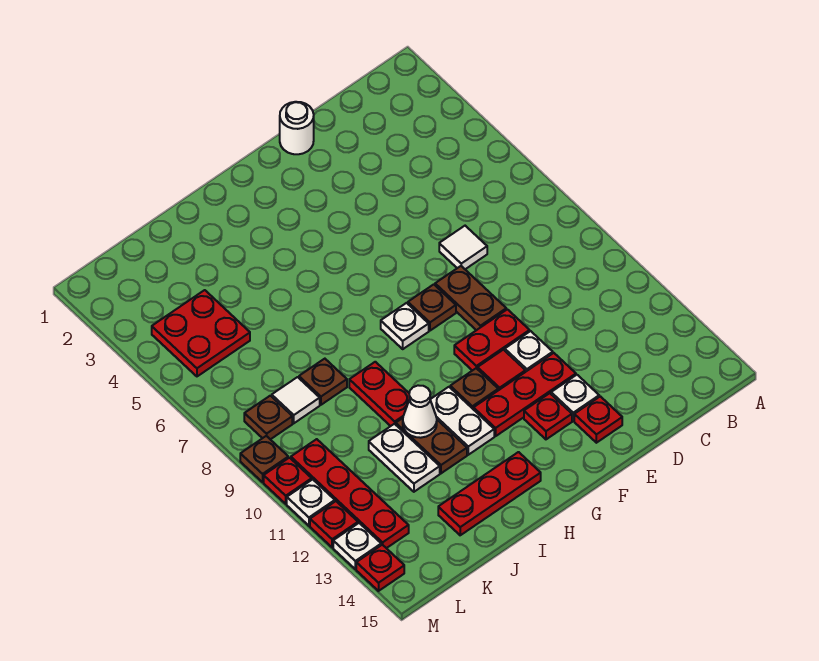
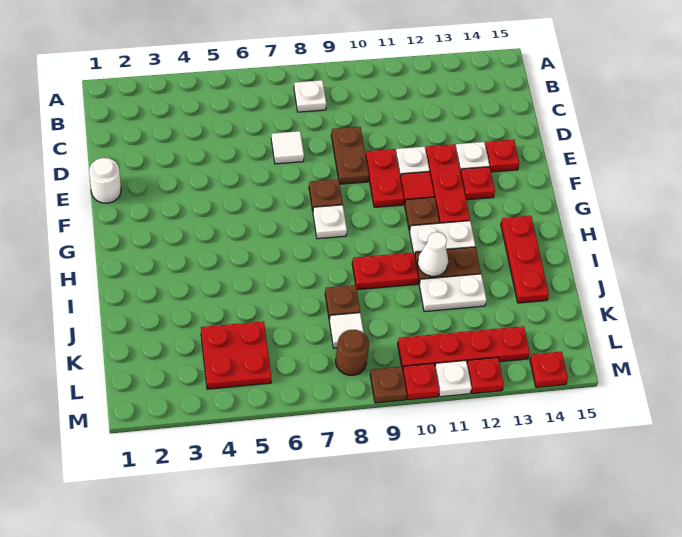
brown plate E8:E9 level 1 -> brown plate D9:E9 level 1
brown plate L8 level 1 -> brown round brick L8 level 1
white plate M13 level 1 -> white plate B8 level 1

